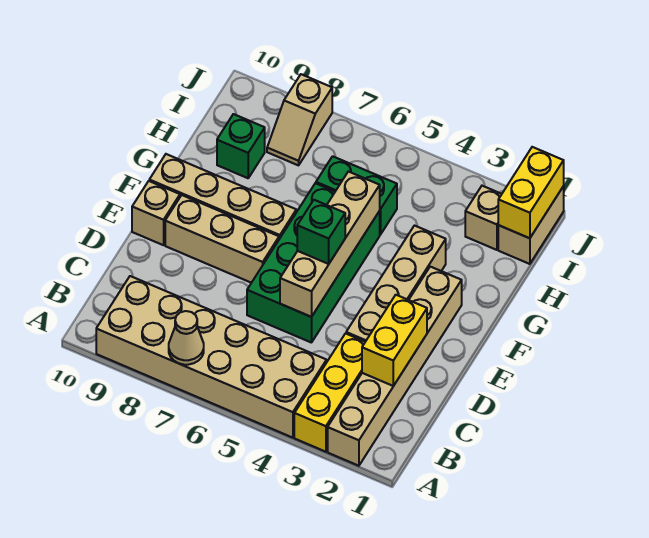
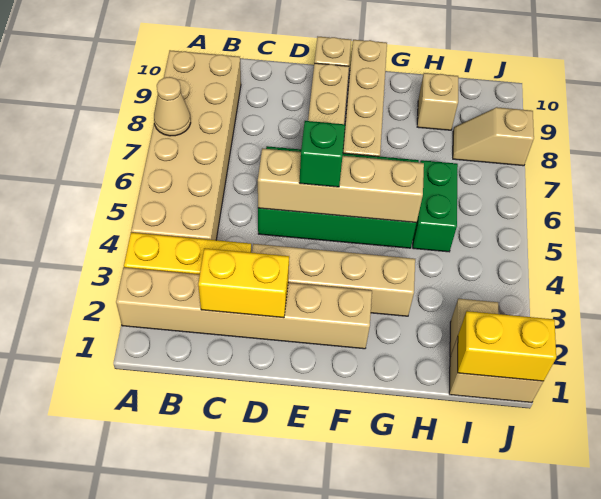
green brick H9 level 1 -> tan brick H9 level 1

